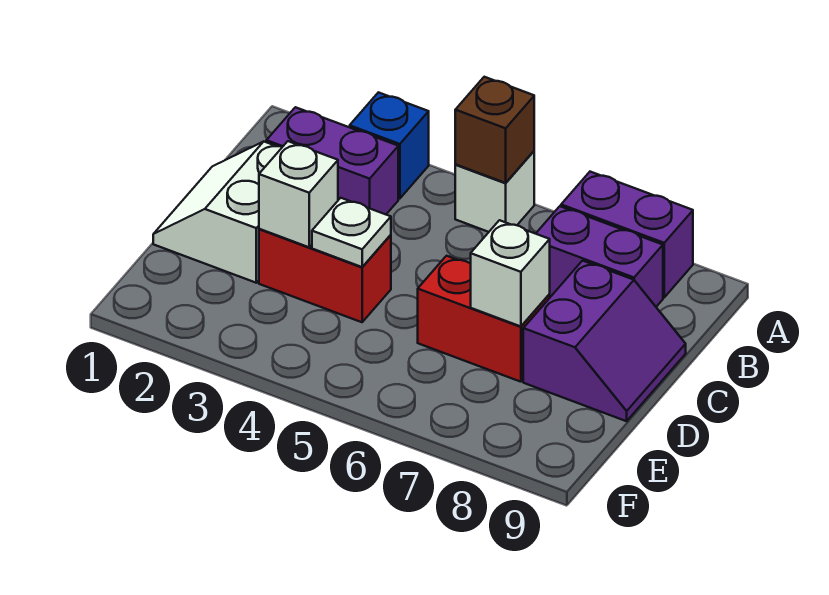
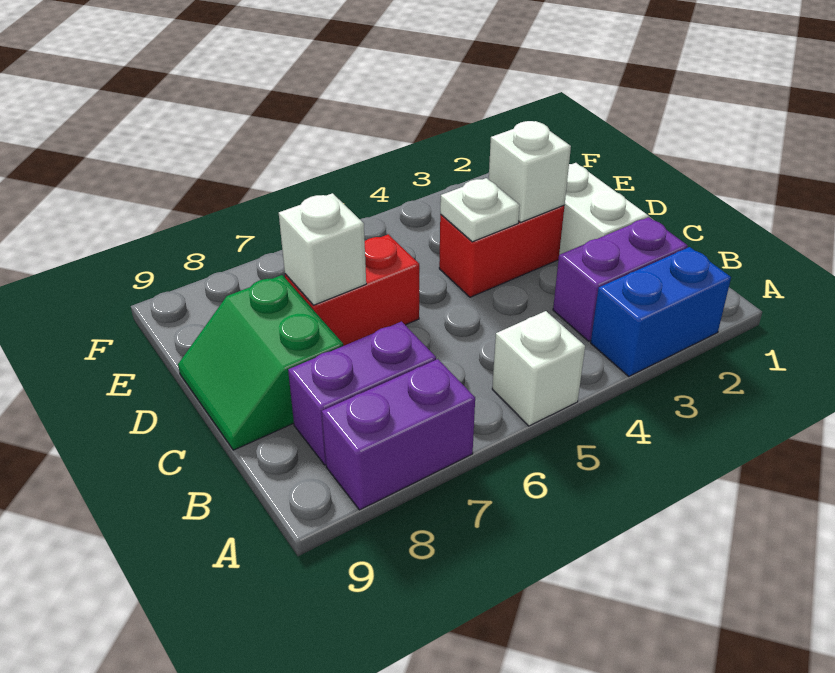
blue brick A3 level 1 -> blue brick A2:A3 level 1
brown brick A5 level 2 -> none
purple slope C8:D9 level 1 top 8 -> green slope C8:D9 level 1 top 8

